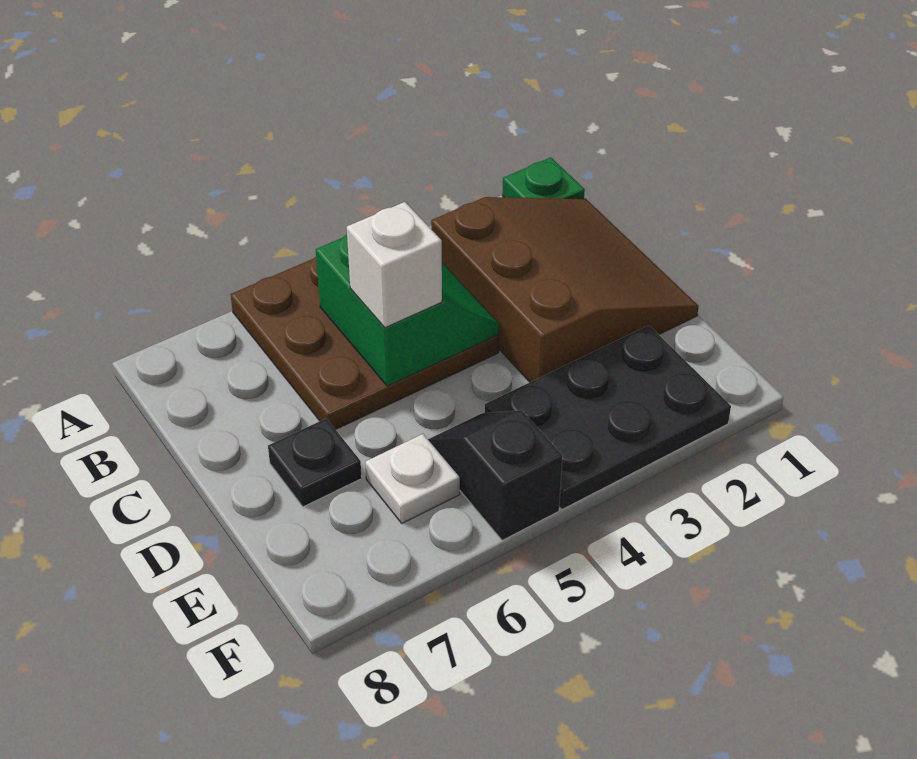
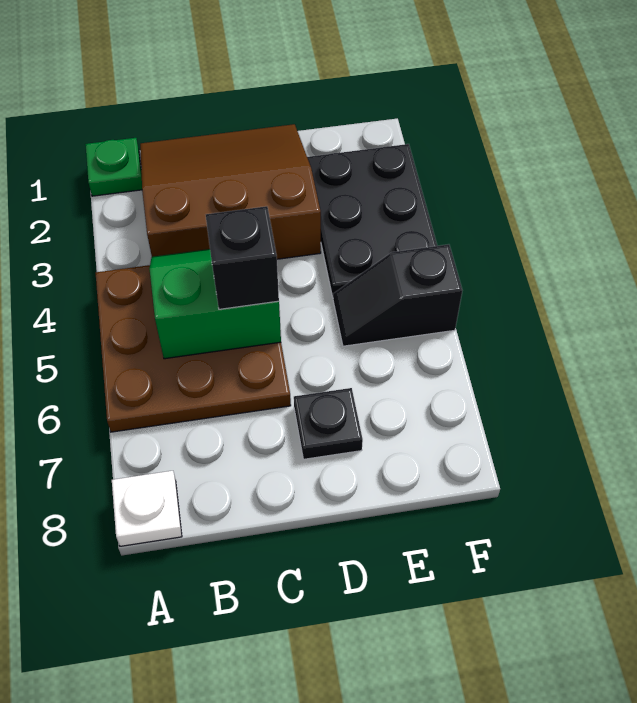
white brick C5 level 3 -> black brick C5 level 3
white plate E6 level 1 -> white plate A8 level 1

